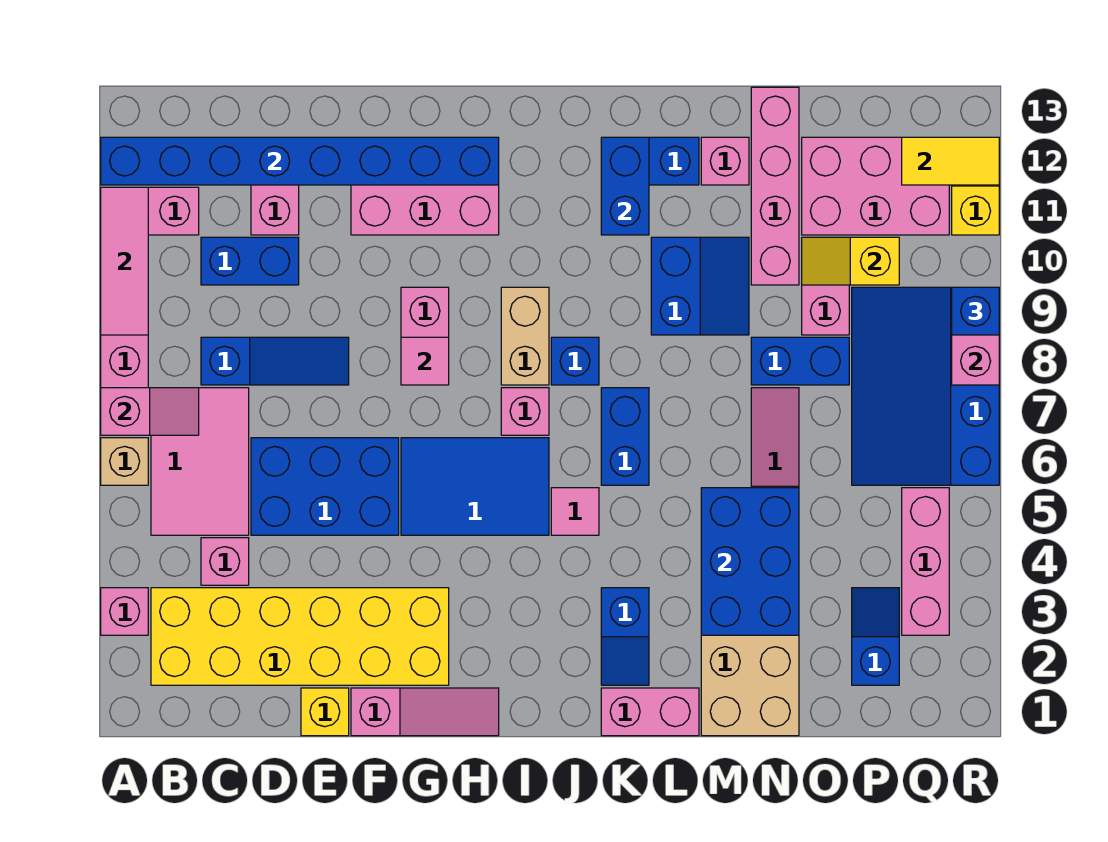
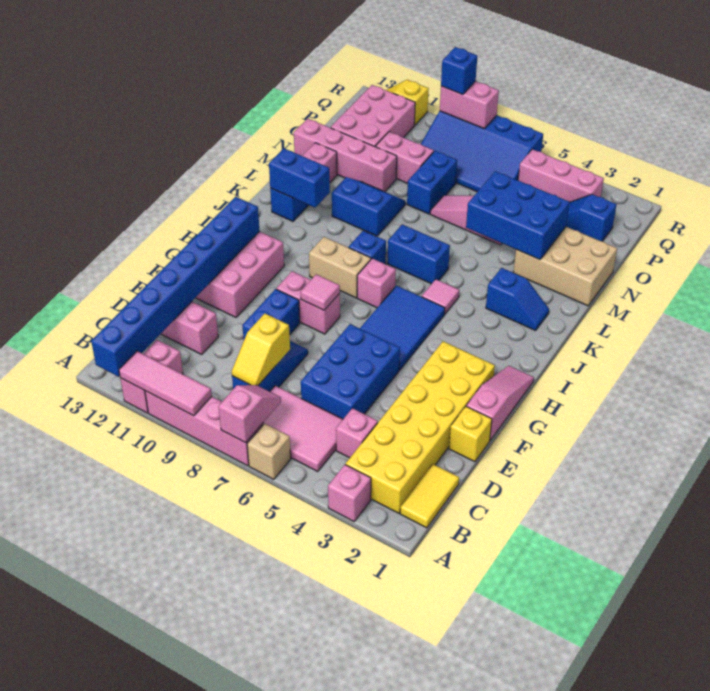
blue brick C10:D10 level 1 -> blue brick E9:F9 level 1
pink brick K1:L1 level 1 -> none
yellow slope O10:P10 level 2 top P -> yellow slope C8:D8 level 2 top D
yellow tile Q12:R12 level 2 -> yellow tile B1:C1 level 1

